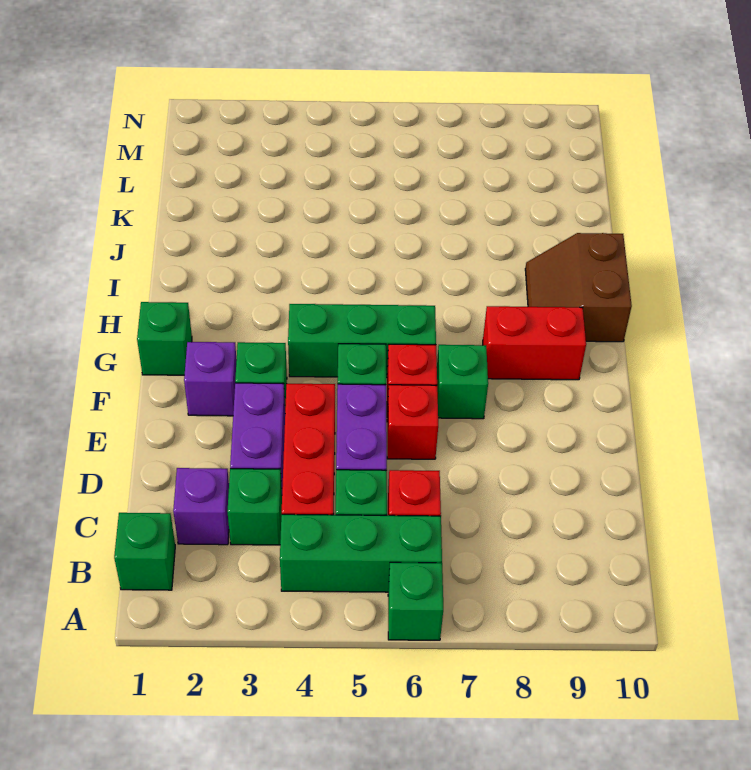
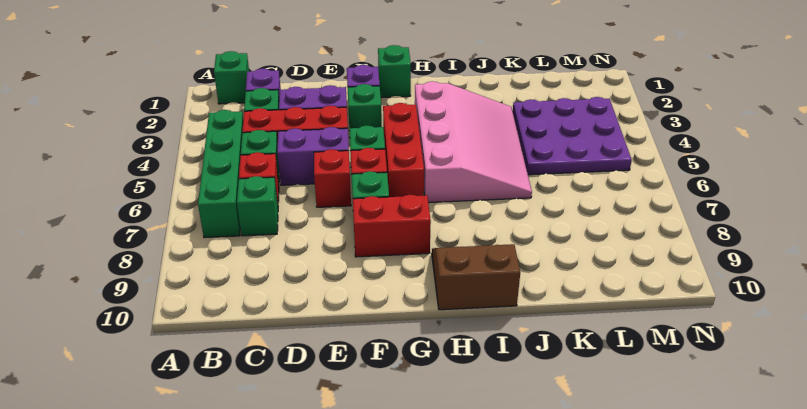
green brick A6 level 1 -> green brick C7 level 1
green brick B4:B6 level 1 -> green brick B4:B7 level 1
green brick G4:G6 level 1 -> red brick G4:G6 level 1
red brick G8:G9 level 1 -> red brick F8:G8 level 1
none -> pink slope H3:J6 level 1 top H
none -> purple plate K3:M5 level 1

